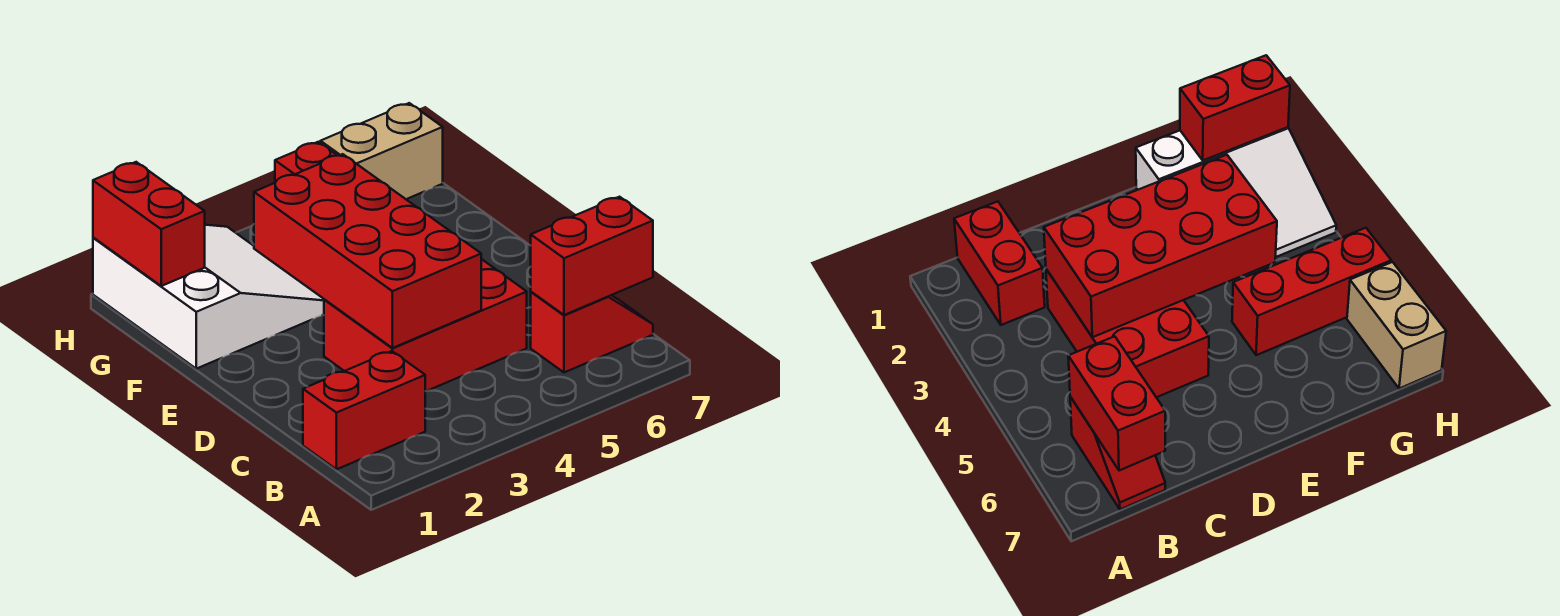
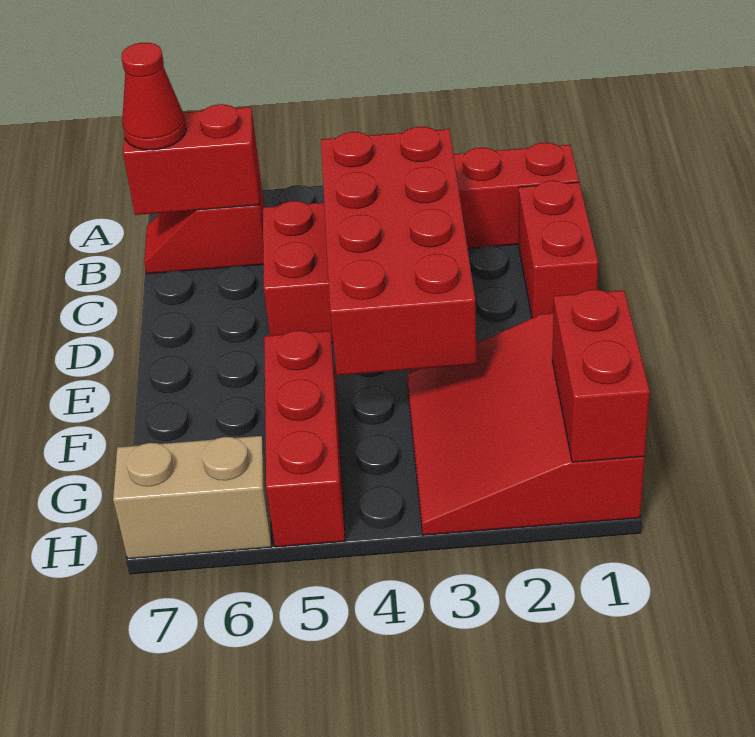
none -> red cone B7 level 3
none -> red brick C1:D1 level 1
white slope F1:H3 level 1 top 1 -> red slope F1:H3 level 1 top 1

